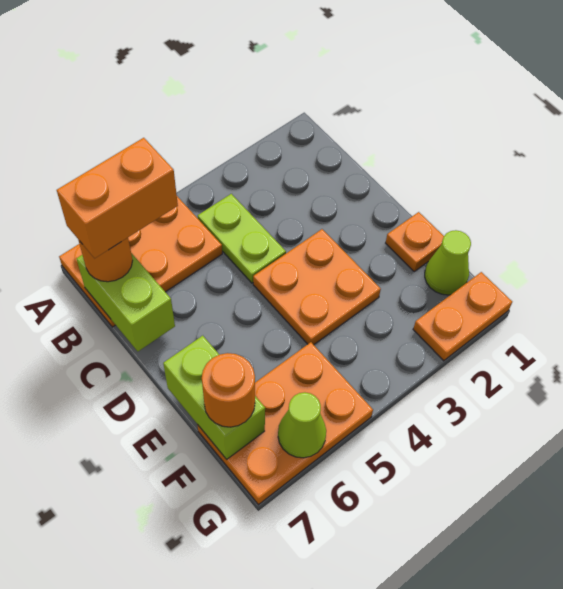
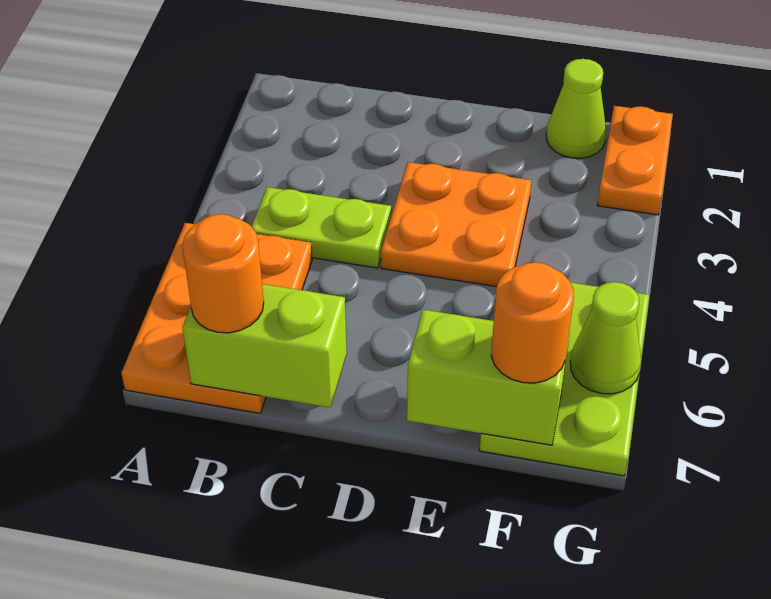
orange brick B6:B7 level 4 -> none
orange plate E1 level 1 -> none
orange plate F5:G7 level 1 -> lime plate F5:G7 level 1

